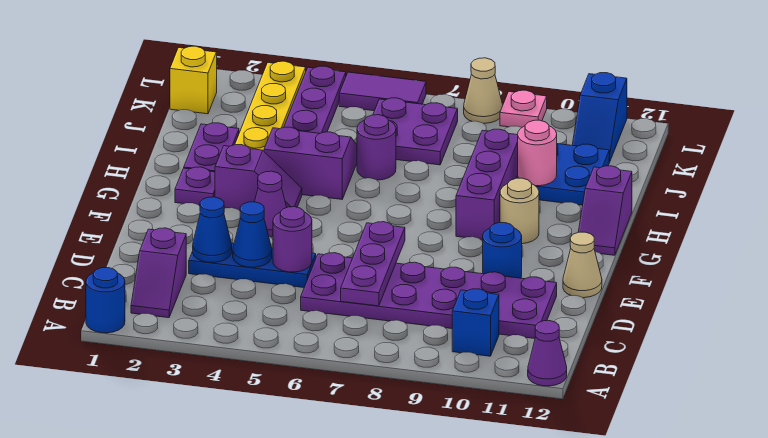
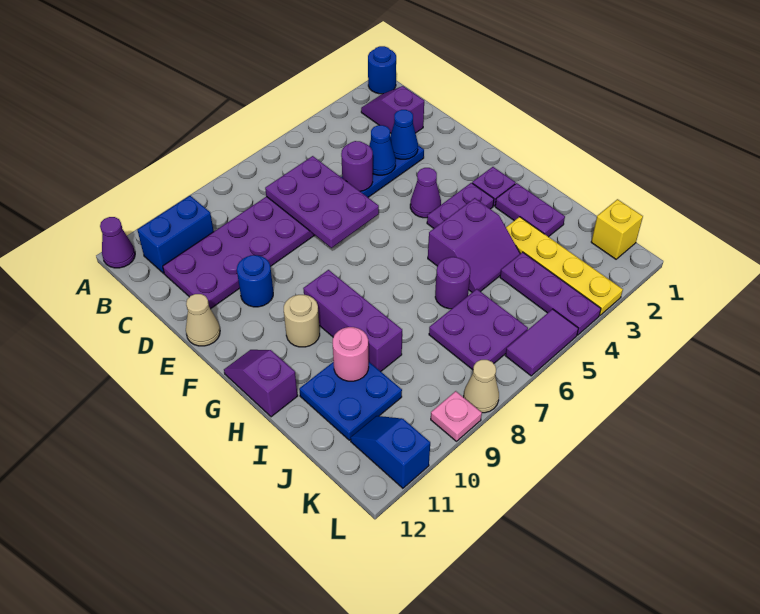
blue brick B10 level 1 -> blue brick B10:B11 level 1
purple plate C7:E7 level 2 -> purple plate C6:E7 level 2
purple slope G3:G4 level 1 top 3 -> purple plate G3:G4 level 1

